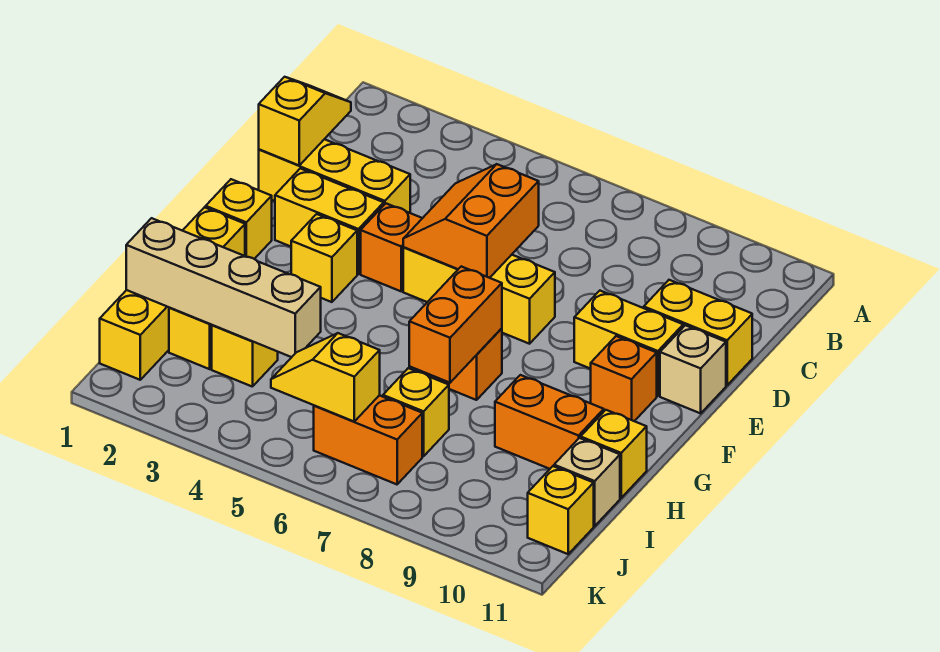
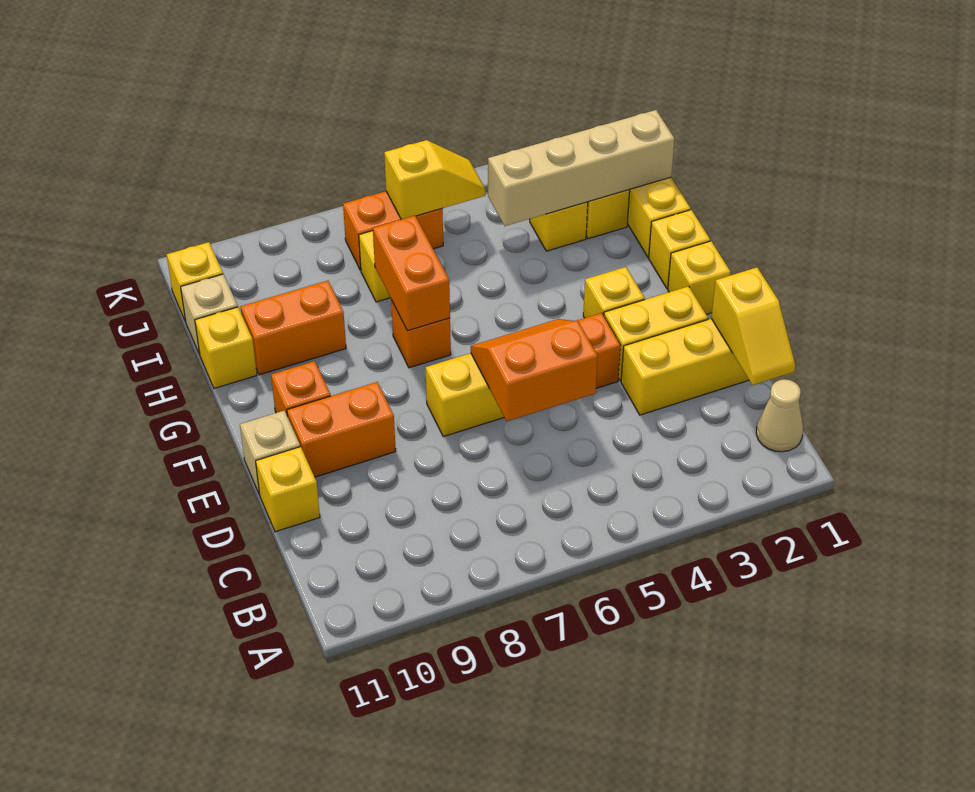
none -> tan cone B1 level 1
orange slope D5:E6 level 2 top 6 -> orange slope D5:E6 level 2 top D
yellow brick D10:D11 level 1 -> yellow brick D11 level 1
yellow brick E9:E10 level 1 -> orange brick E9:E10 level 1

